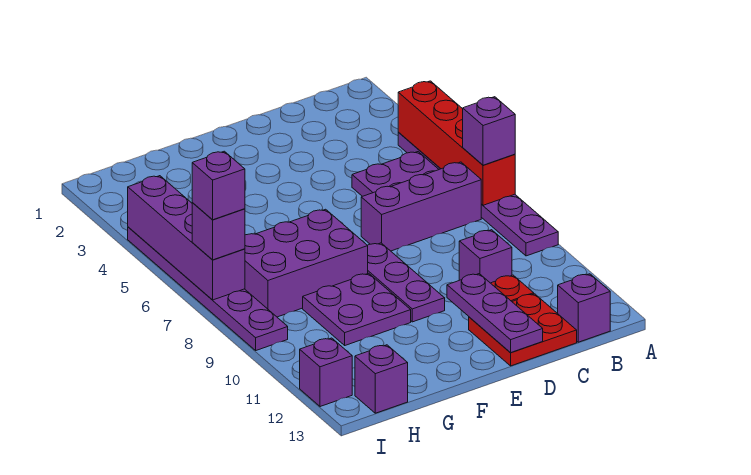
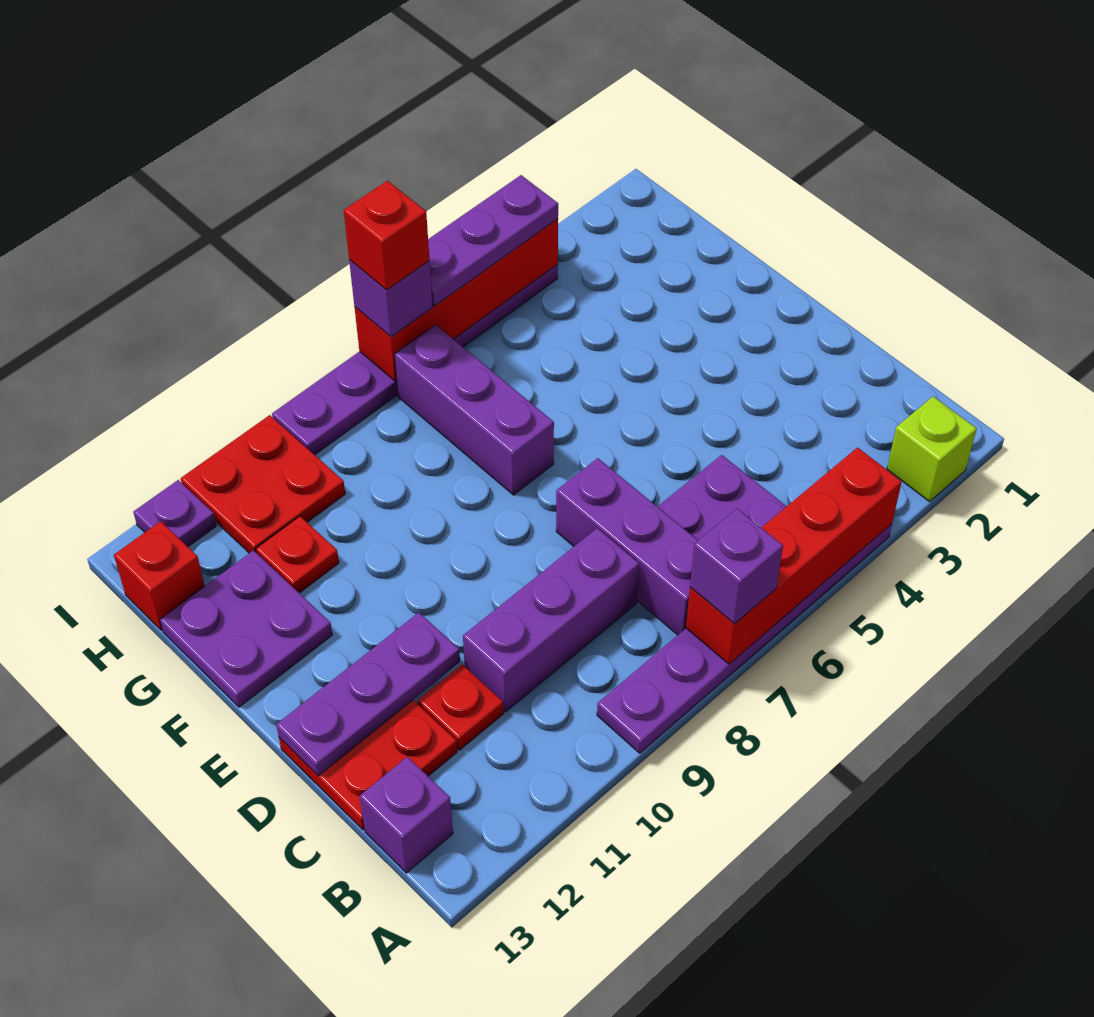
none -> lime brick A2 level 1
purple brick C10 level 1 -> purple brick C8:C10 level 1
purple plate E8:E10 level 1 -> purple plate I4:I6 level 3
purple brick F7:H8 level 1 -> purple brick F7:H7 level 1
purple plate F9:G10 level 1 -> purple plate F12:G13 level 1
none -> red plate G11 level 1
none -> red plate H10:I11 level 1
purple brick H13 level 1 -> red brick H13 level 1
purple brick I4:I7 level 2 -> red brick I4:I7 level 2
purple brick I7 level 4 -> red brick I7 level 4
purple brick I12 level 1 -> purple plate I12 level 1

